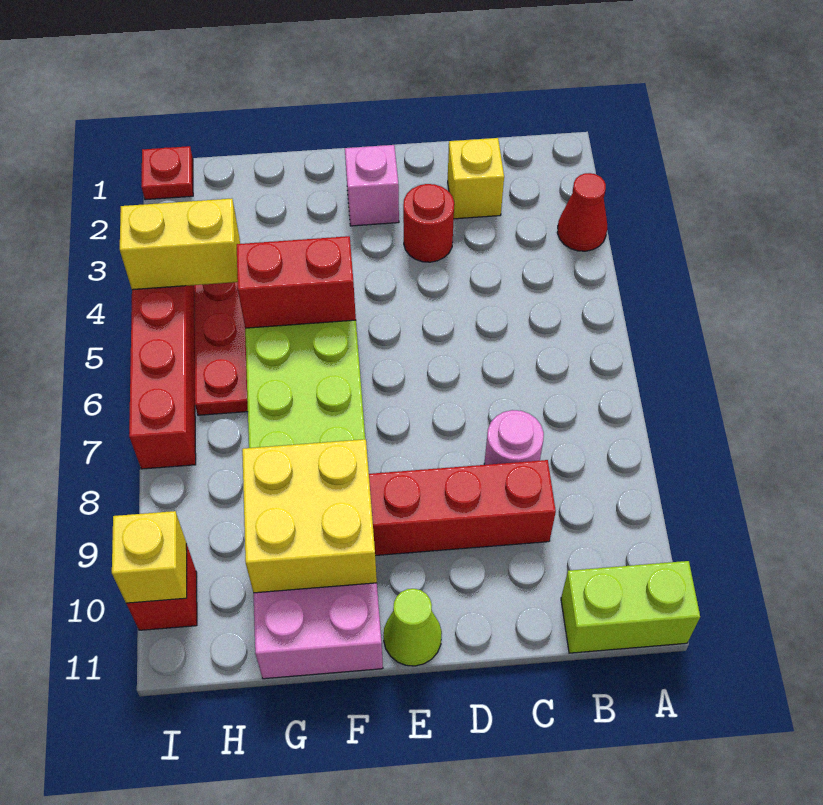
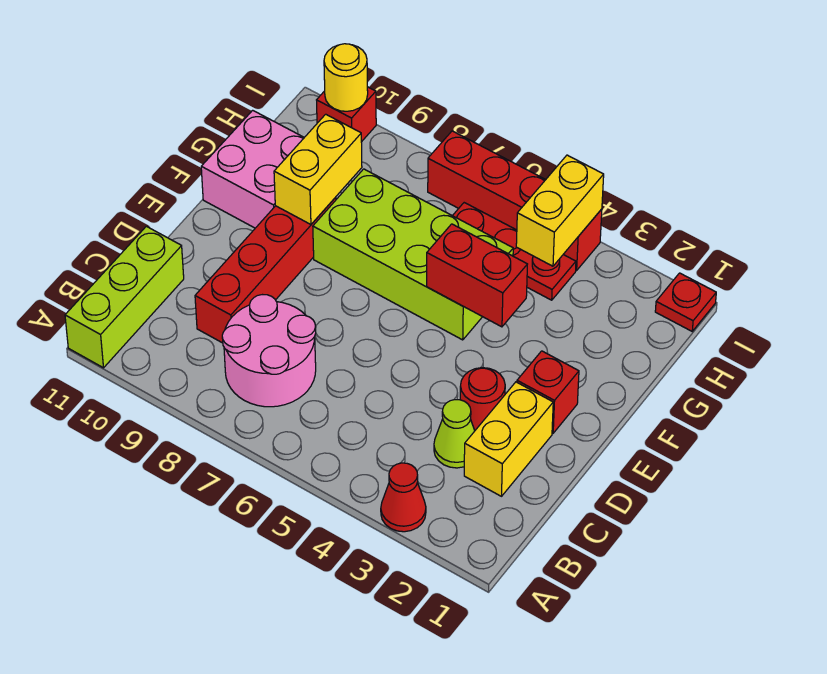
lime brick A11:B11 level 1 -> lime brick A11:C11 level 1
yellow brick C2 level 1 -> yellow brick C2:D2 level 1
pink round brick C8 level 1 -> pink round brick B7:C8 level 1
pink brick E2 level 1 -> red brick E2 level 1
lime cone E11 level 1 -> lime cone C3 level 1
red brick F5:G5 level 2 -> red brick F4:F5 level 2
yellow brick F9:G10 level 2 -> yellow brick F9:G9 level 2
yellow brick I10 level 2 -> yellow round brick I10 level 2

